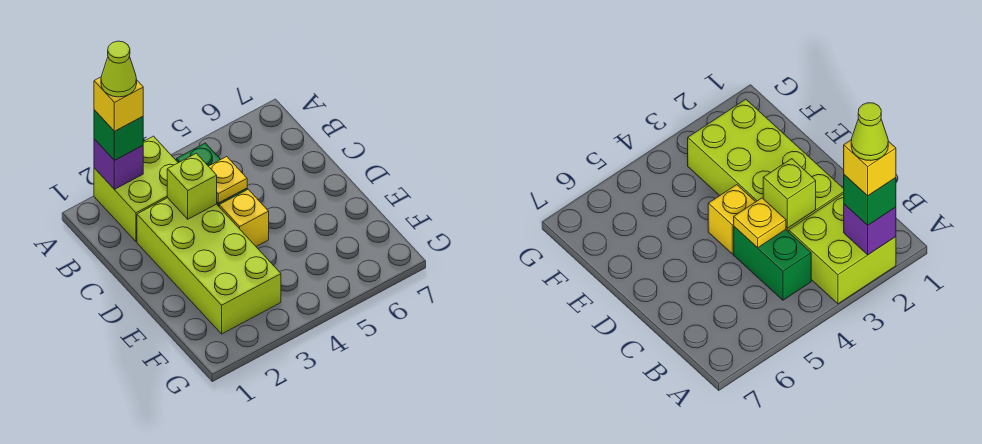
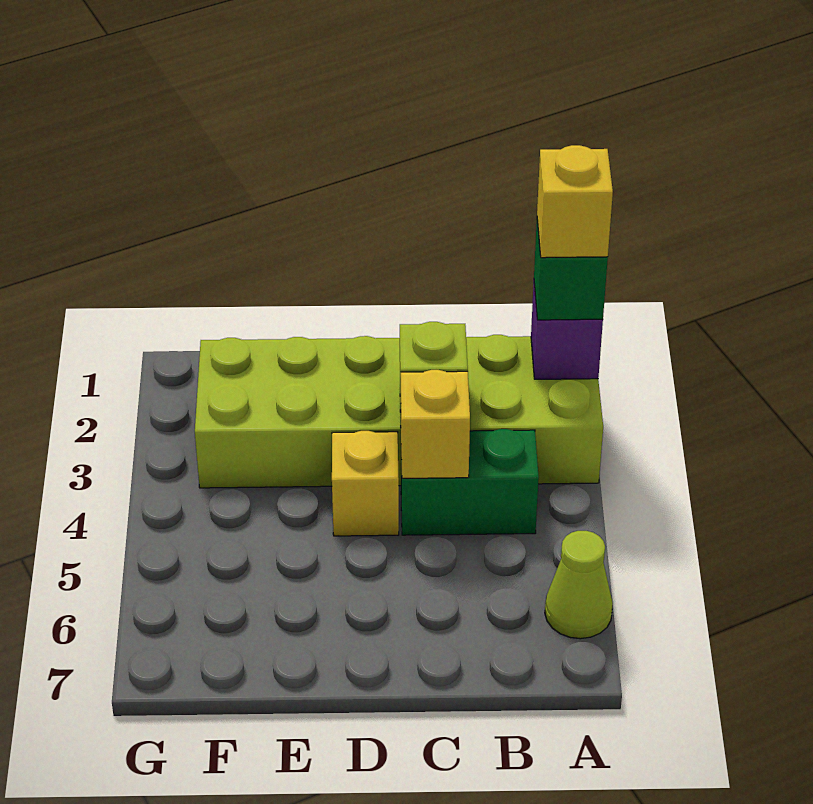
lime cone A2 level 5 -> lime cone A6 level 1
yellow plate C4 level 2 -> yellow brick C4 level 2

